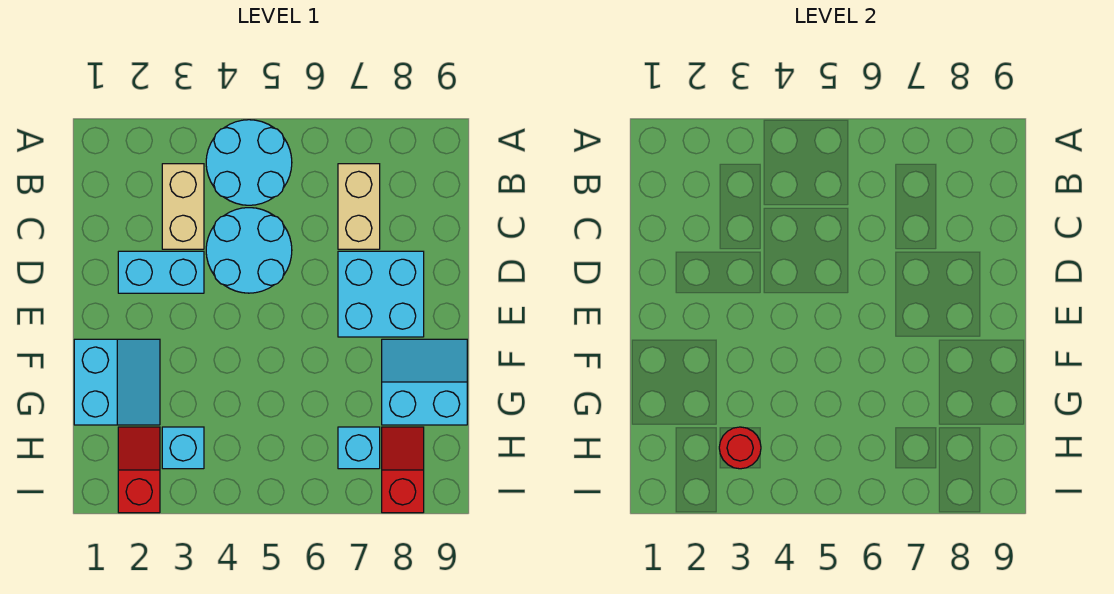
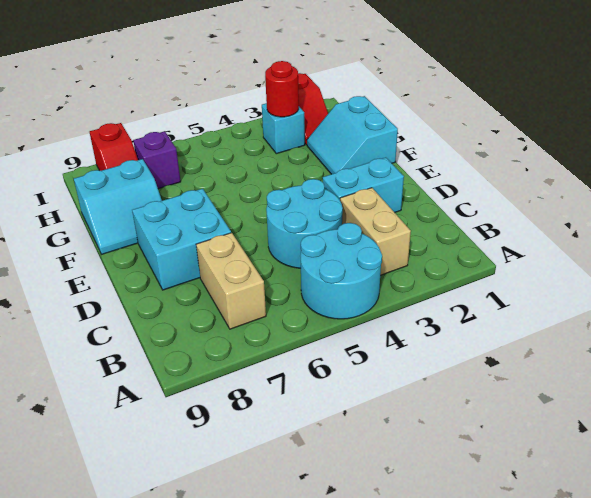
cyan brick H7 level 1 -> purple brick H7 level 1

